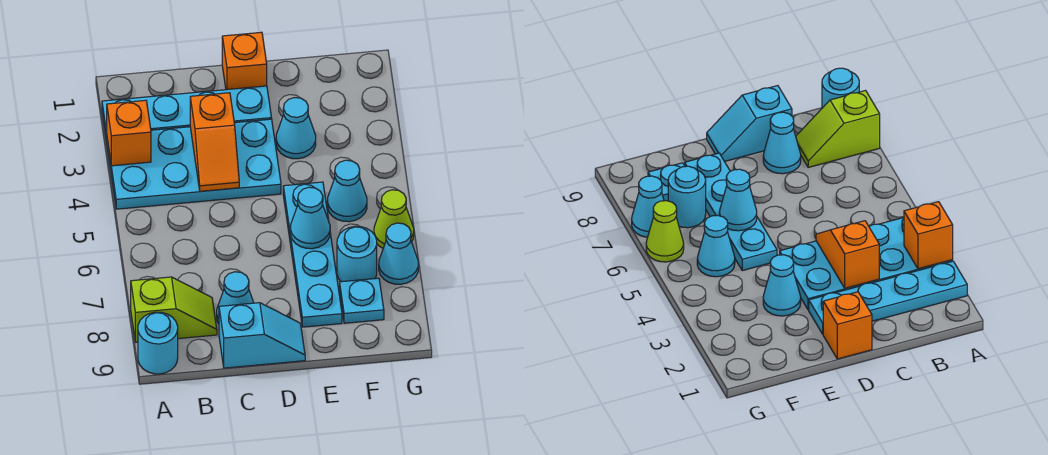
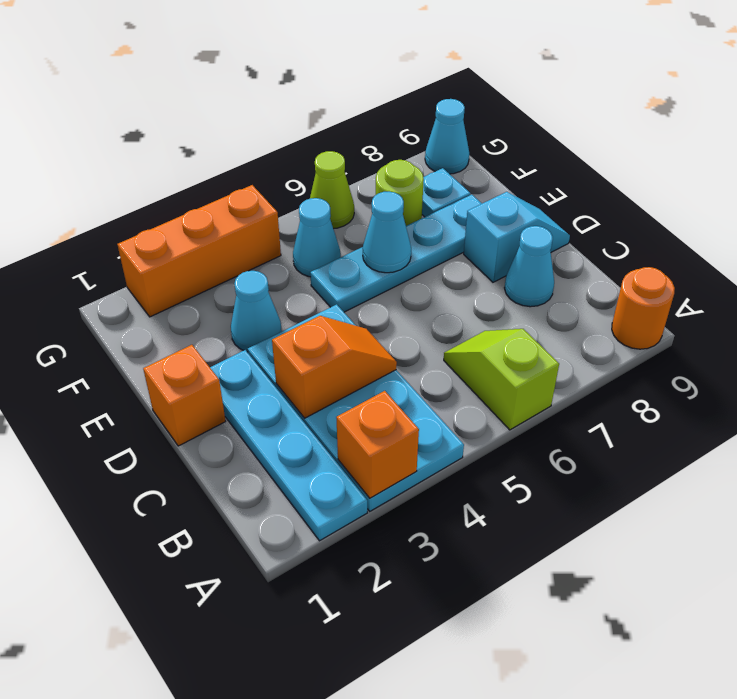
lime slope A8:B8 level 1 top A -> lime slope A6:B6 level 1 top A
cyan round brick A9 level 1 -> orange round brick A9 level 1
cyan slope C9:D9 level 1 top C -> cyan slope D8:D9 level 1 top 8
cyan round brick F7 level 1 -> lime round brick F7 level 1
none -> orange brick G2:G4 level 1
cyan cone G7 level 1 -> cyan cone G9 level 1

